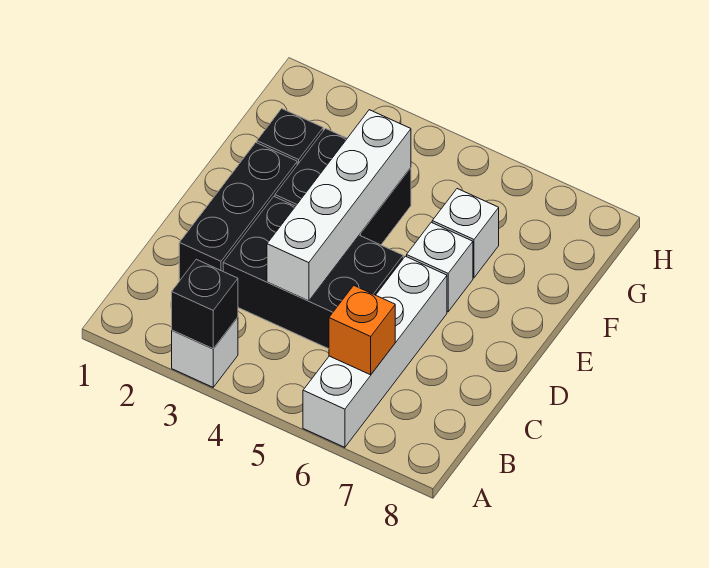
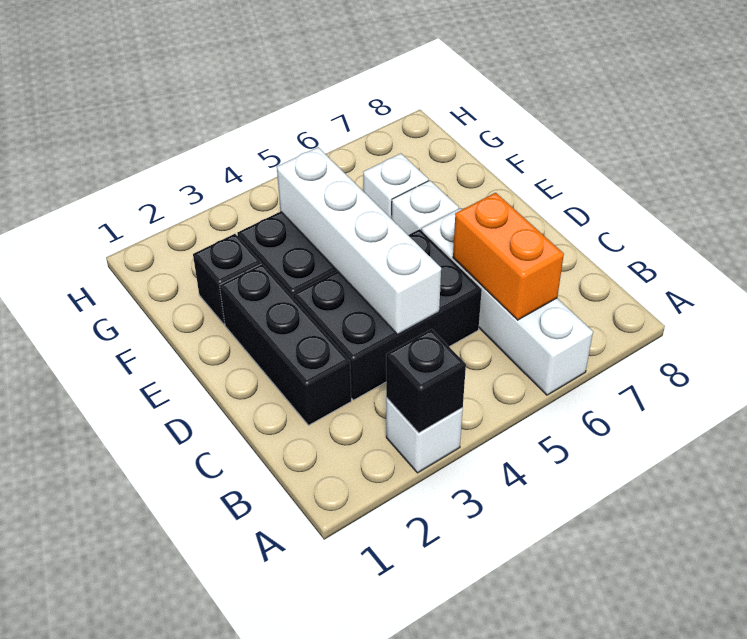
orange brick B6 level 2 -> orange brick B6:C6 level 2

